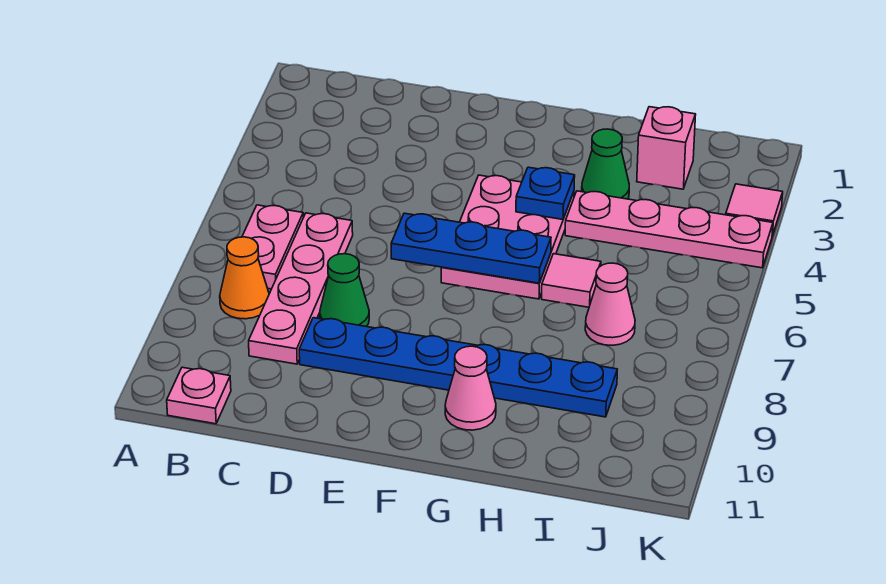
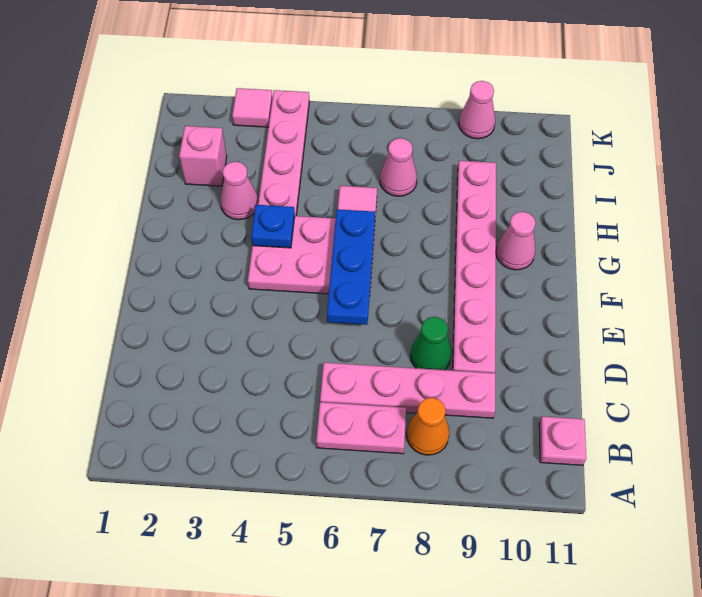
blue plate D9:I9 level 1 -> pink plate D9:I9 level 1
green cone H3 level 1 -> pink cone H3 level 1
none -> pink cone K9 level 1

